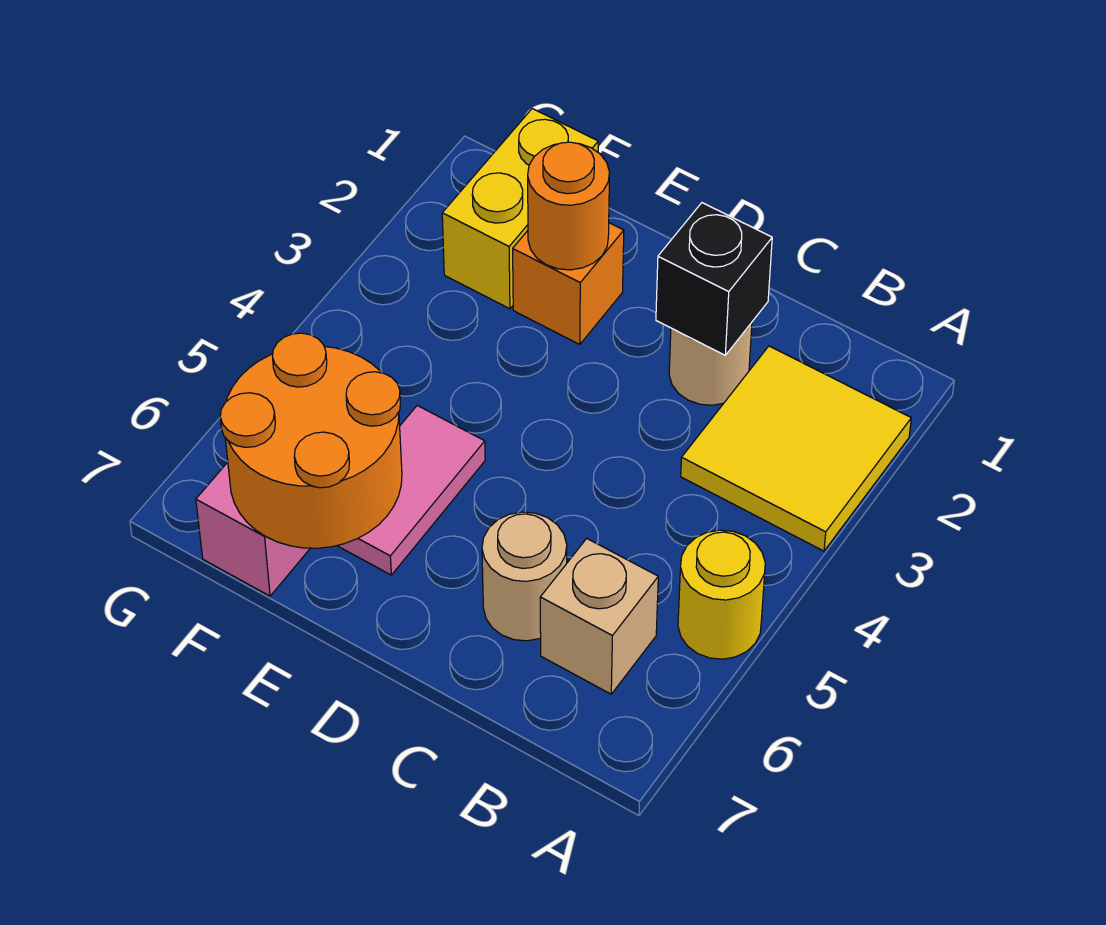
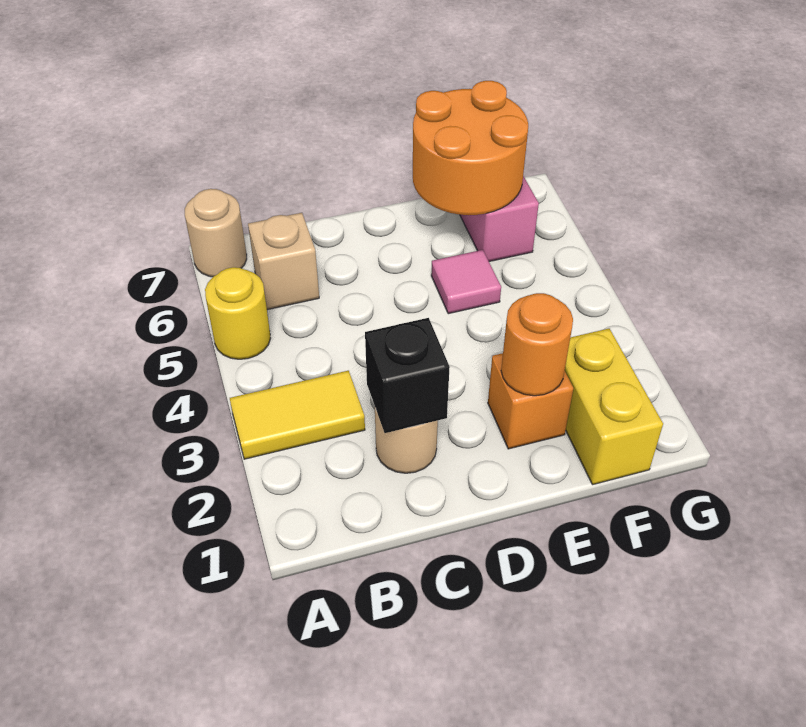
yellow tile A2:B3 level 1 -> yellow tile A3:B3 level 1
tan round brick C6 level 1 -> tan round brick A7 level 1
pink tile E5:E6 level 1 -> pink tile E5 level 1

